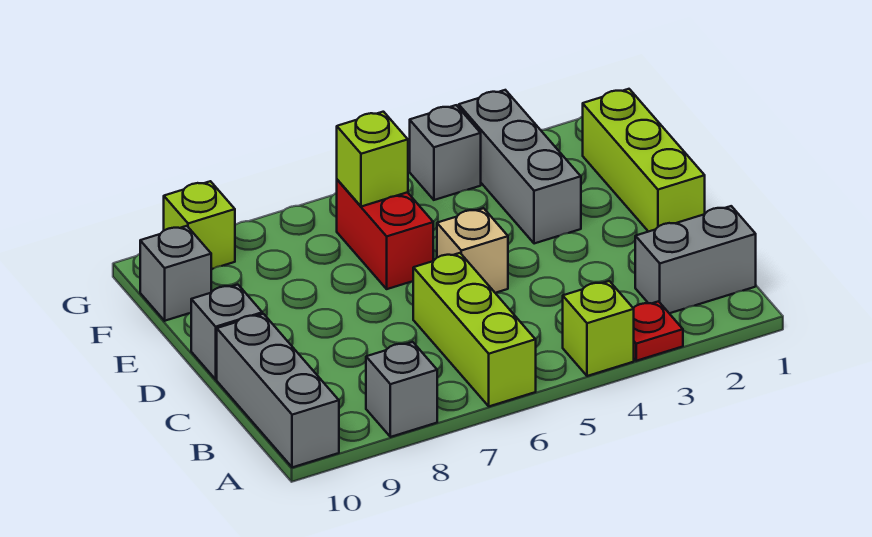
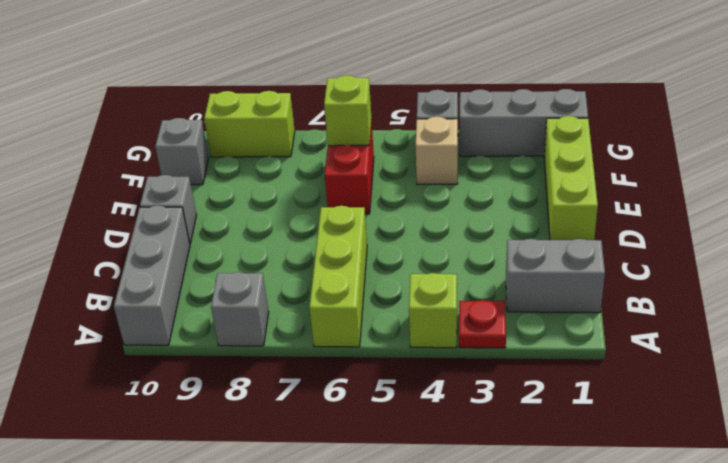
tan brick D5 level 1 -> tan brick F4 level 1
grey brick E3:G3 level 1 -> grey brick G1:G3 level 1
lime brick G9 level 1 -> lime brick G8:G9 level 1

